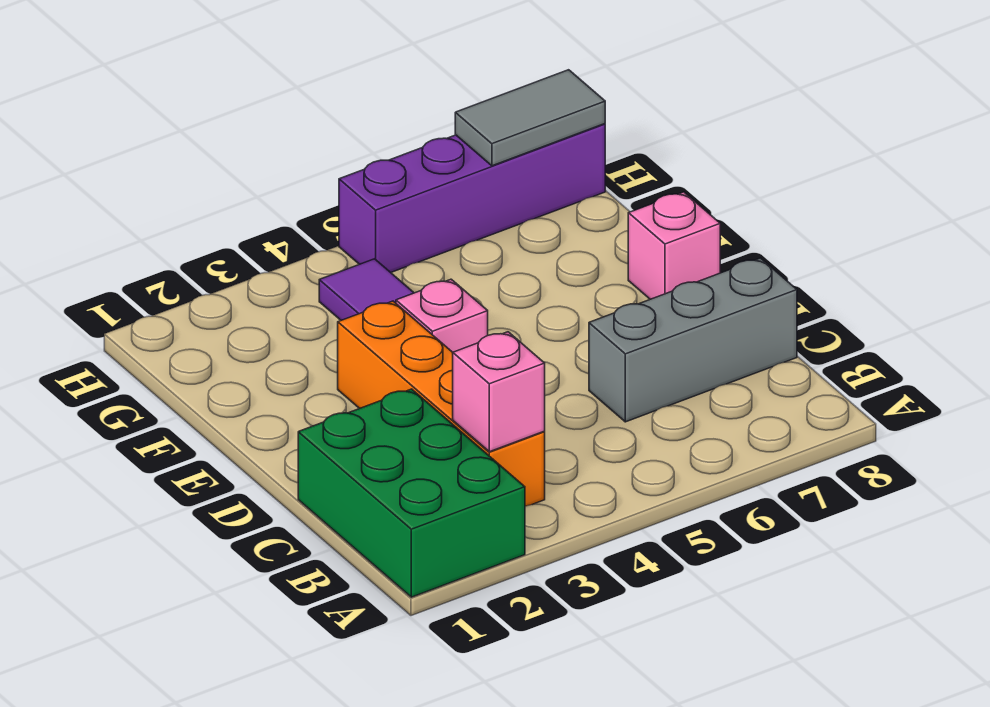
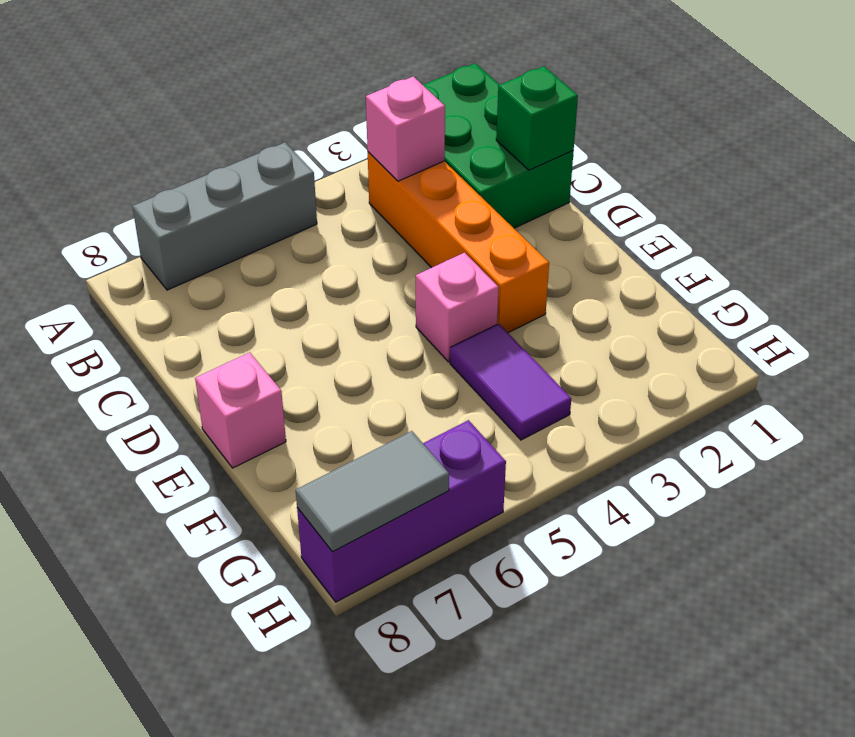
none -> green brick C1 level 2
grey brick C6:C8 level 1 -> grey brick A5:A7 level 1
purple brick H5:H8 level 1 -> purple brick H6:H8 level 1

